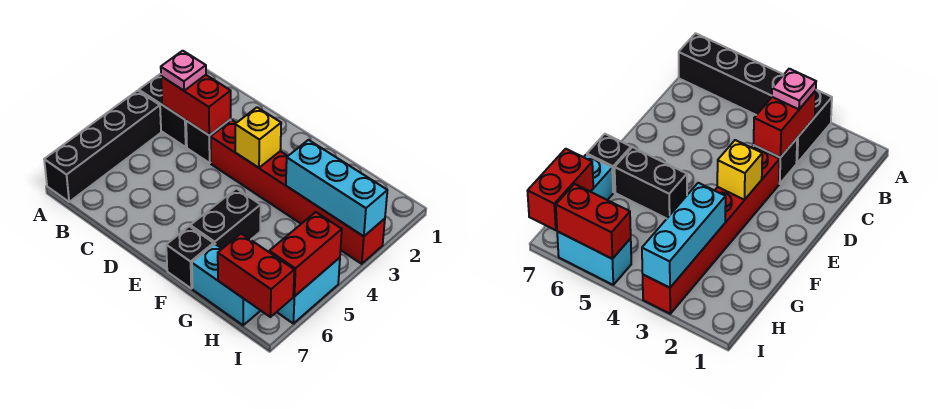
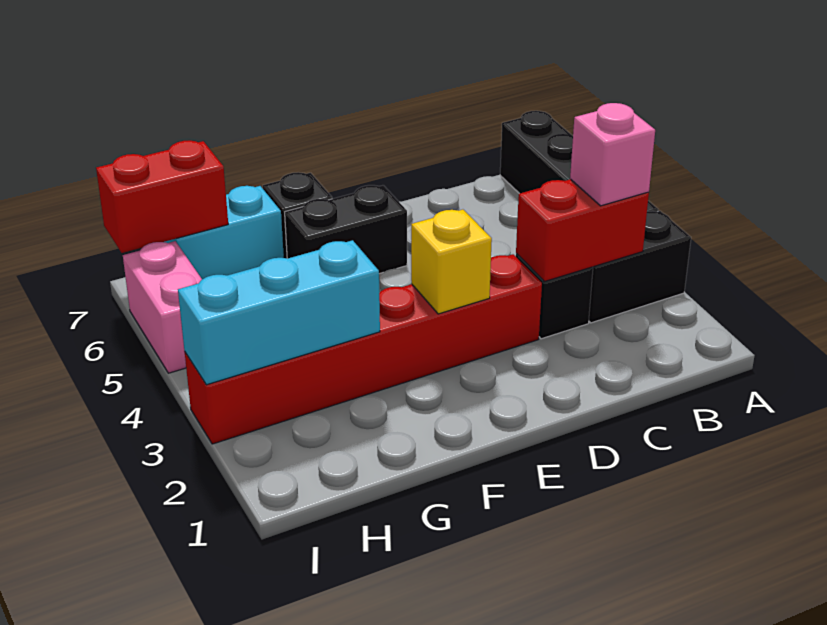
pink plate B3 level 3 -> pink brick B3 level 3
black brick F5:F6 level 1 -> black brick E6:F6 level 1
cyan brick I5:I6 level 1 -> pink brick I5:I6 level 1
red brick I5:I6 level 2 -> none

